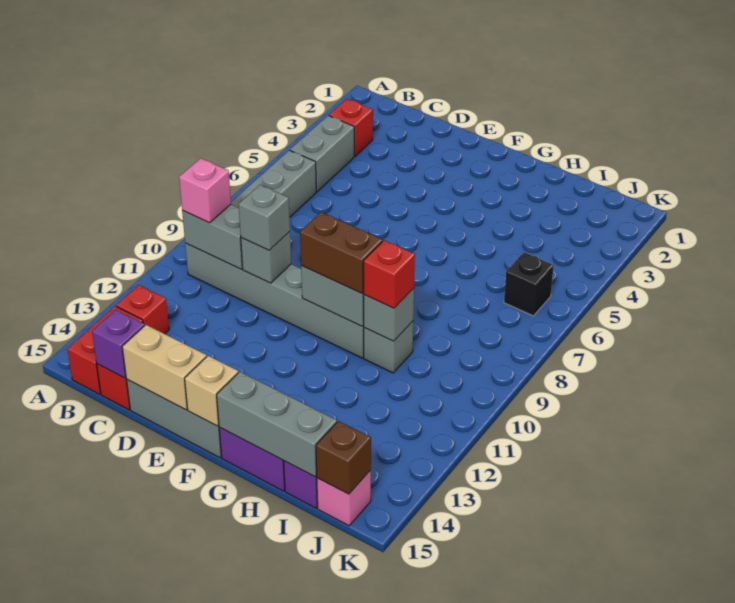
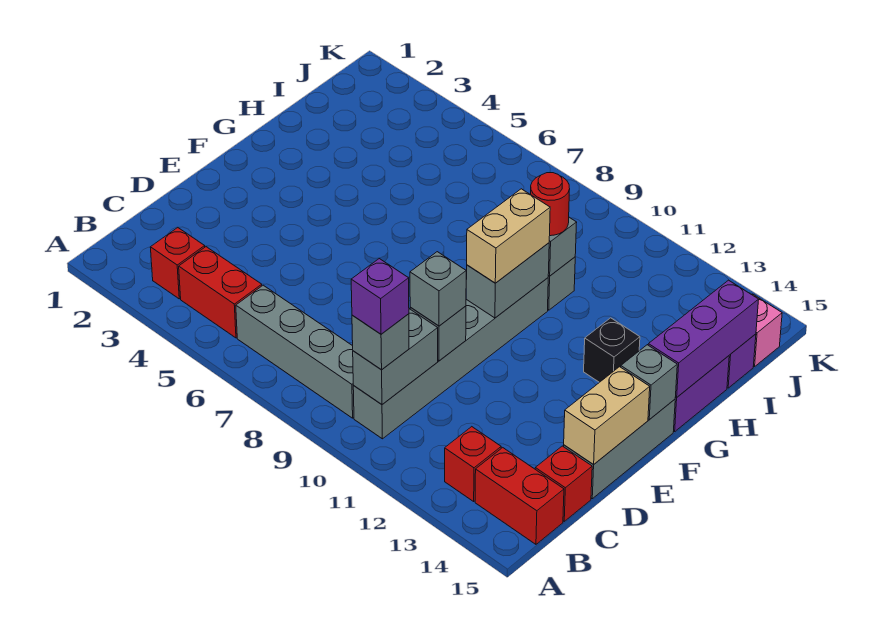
grey brick B4:B5 level 1 -> red brick B4:B5 level 1
pink brick B10 level 3 -> grey brick B10 level 3
purple brick C15 level 2 -> purple brick B10 level 4
brown brick F10:G10 level 3 -> tan brick F10:G10 level 3
tan brick F15 level 2 -> grey brick F15 level 2
grey brick G15:I15 level 2 -> purple brick G15:I15 level 2
red brick H10 level 3 -> red round brick H10 level 3
black brick J6 level 1 -> black brick G13 level 1
brown brick J15 level 2 -> none

